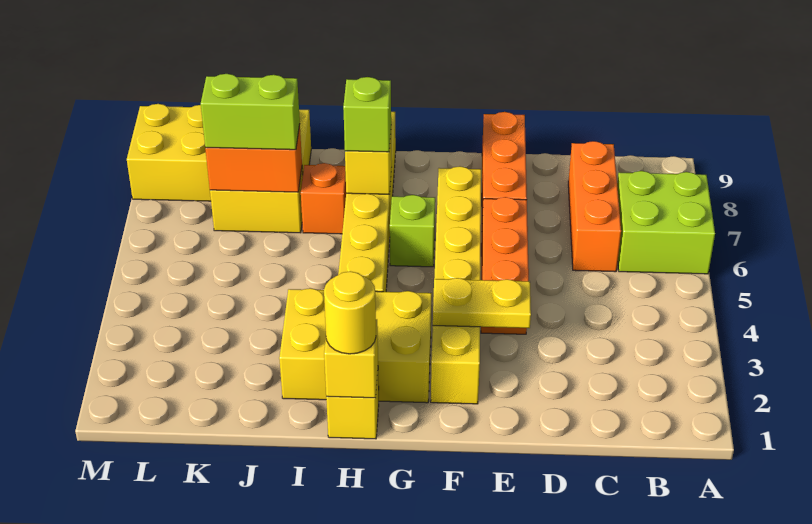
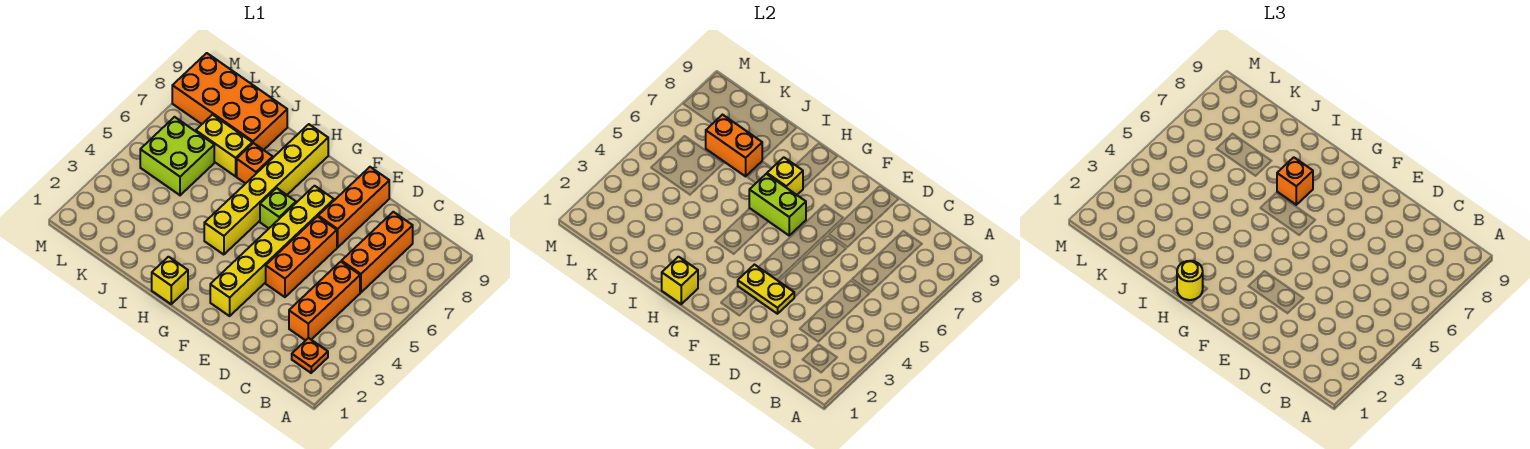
lime brick A6:B7 level 1 -> lime brick K5:L6 level 1
none -> orange plate B2 level 1
none -> orange brick C3:C5 level 1
yellow brick G2:I3 level 1 -> none
lime brick H7 level 3 -> orange brick H7 level 3
lime brick J7:K7 level 3 -> lime brick G6:H6 level 2
yellow brick J8:M9 level 1 -> orange brick J8:M9 level 1

